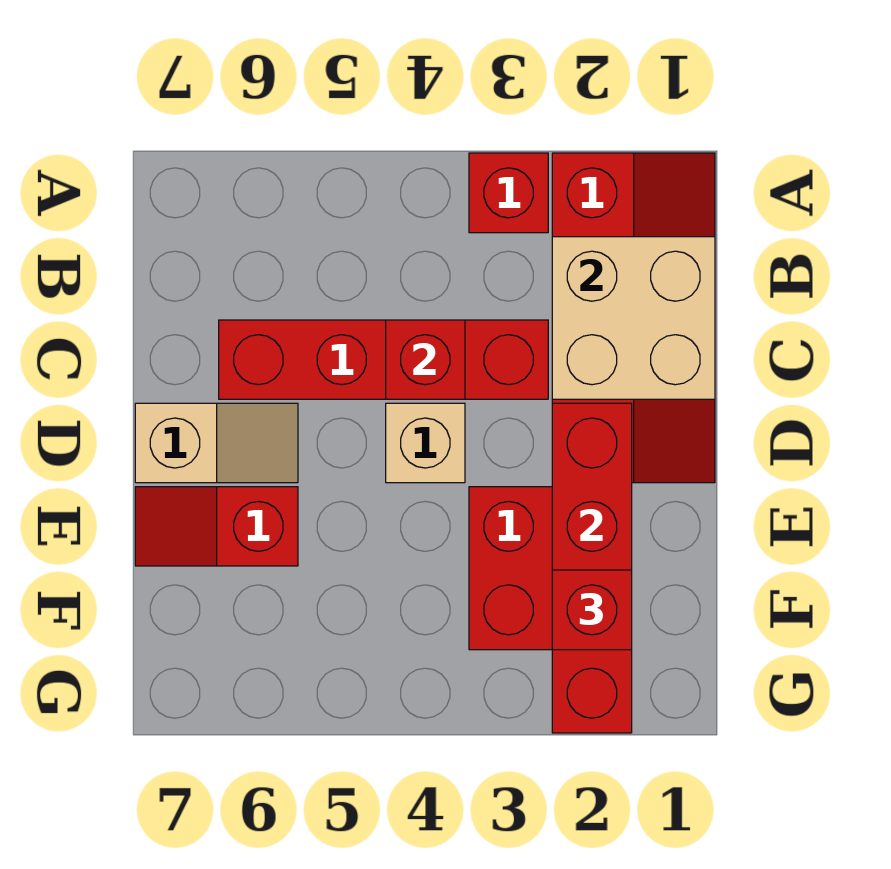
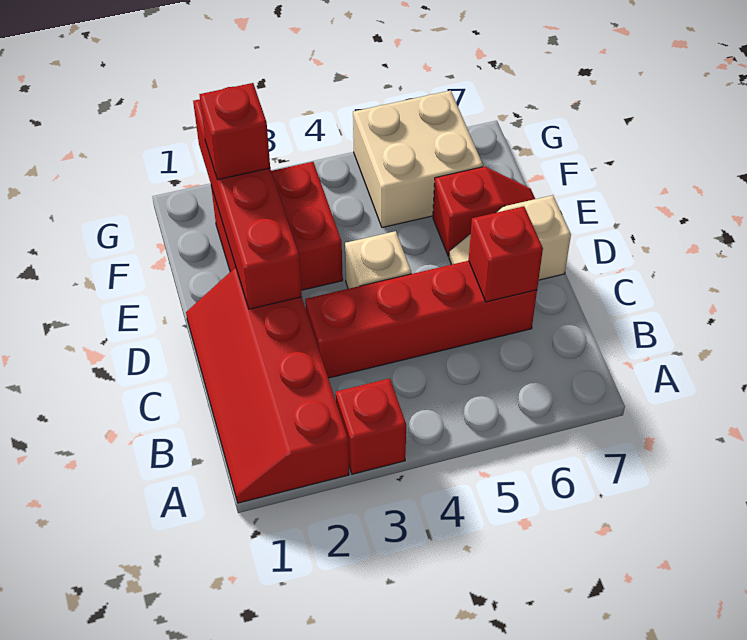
tan brick B1:C2 level 2 -> tan brick F5:G6 level 1
red brick C4 level 2 -> red brick C6 level 2

